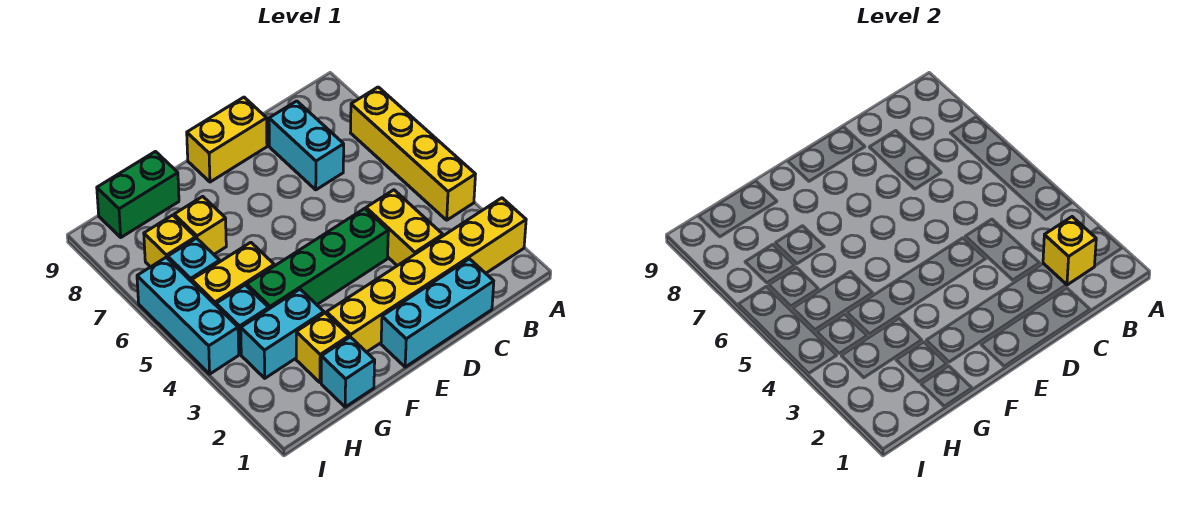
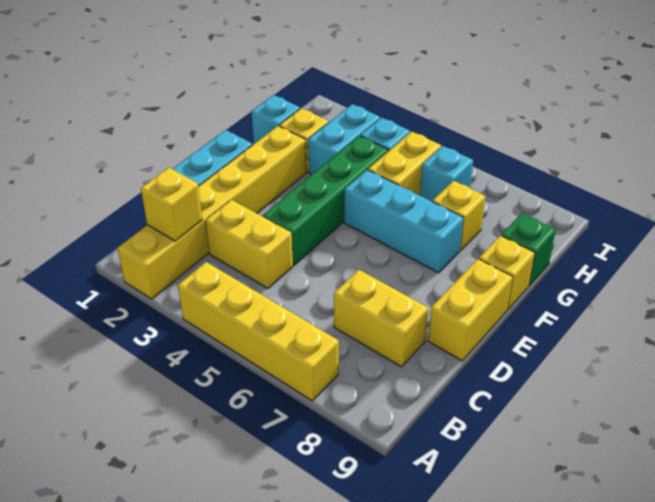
cyan brick C7:C8 level 1 -> yellow brick C7:C8 level 1
green brick G9:H9 level 1 -> green brick G9 level 1
yellow brick H7 level 1 -> yellow brick F9 level 1
cyan brick I4:I6 level 1 -> cyan brick F5:F7 level 1

